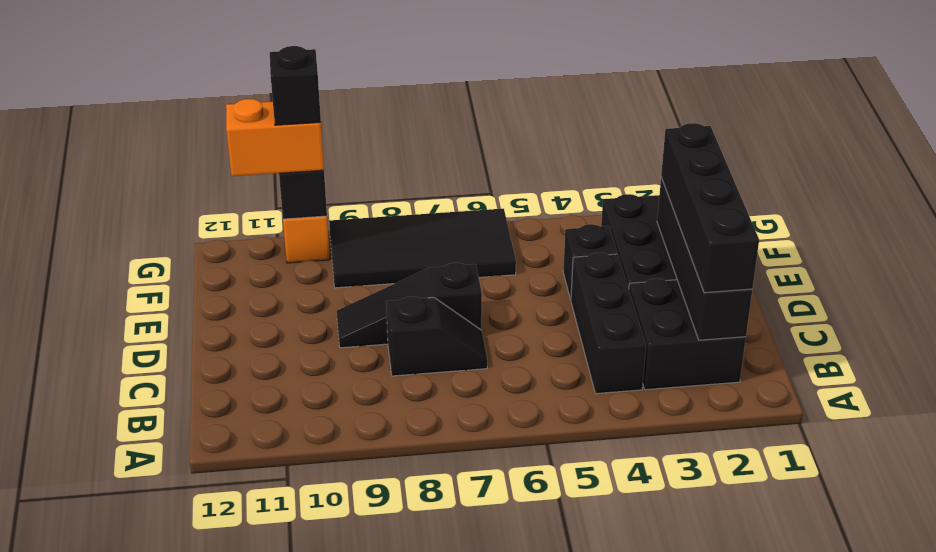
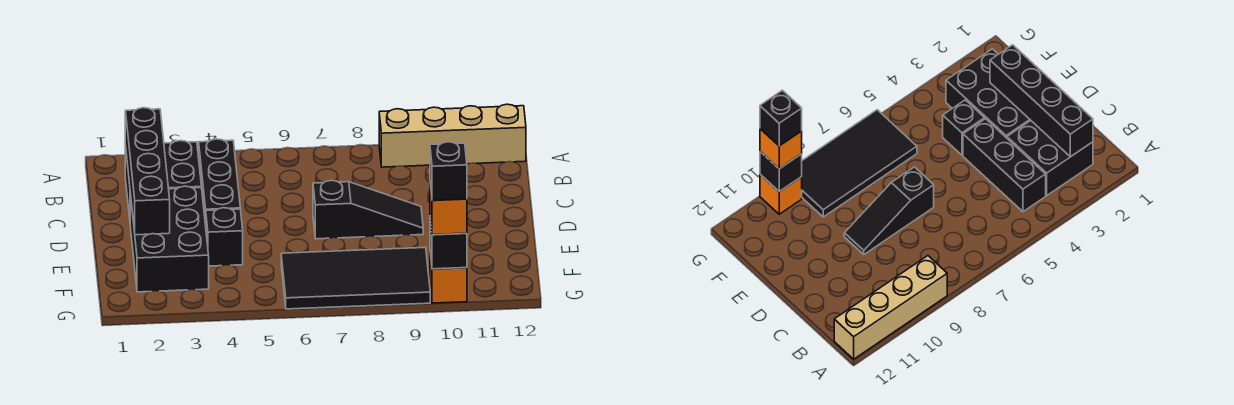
none -> tan brick A9:A12 level 1
black brick B2:E2 level 3 -> none
black slope C7:C8 level 1 top 8 -> none
orange brick G10:G11 level 3 -> orange brick G10 level 3

